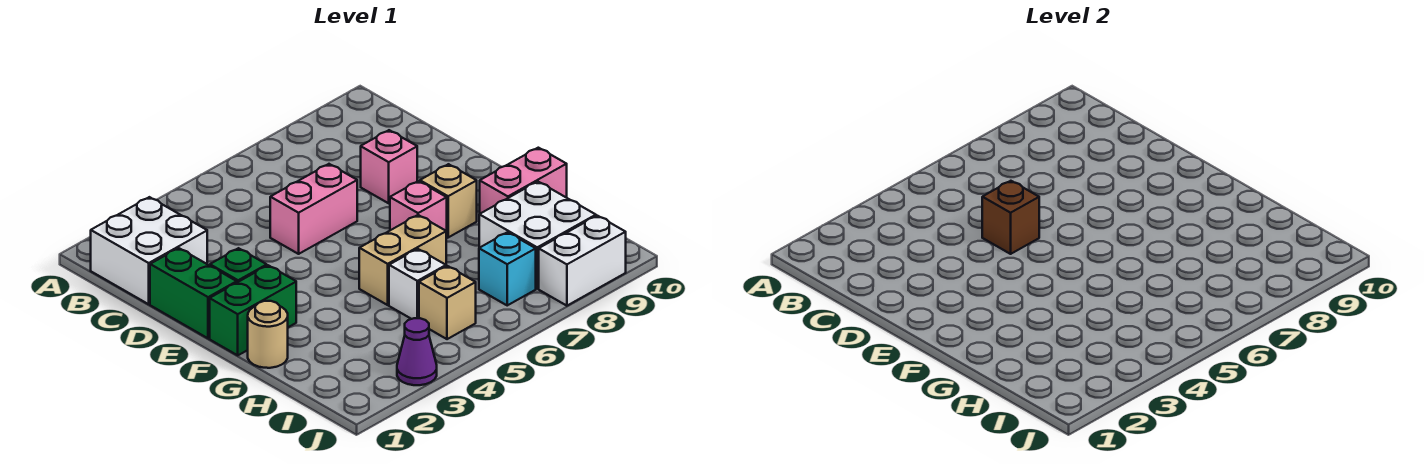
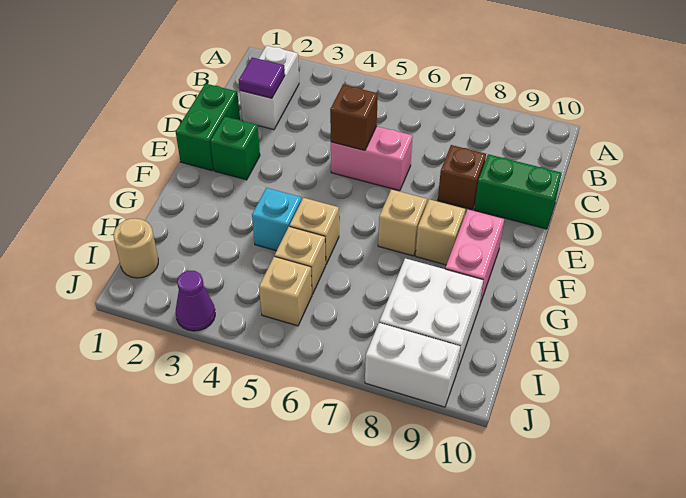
white brick B1:C2 level 1 -> white brick B2:C2 level 1
none -> purple tile C2 level 2
pink brick D8 level 1 -> brown brick D8 level 1
green brick F1:F2 level 1 -> green brick D9:D10 level 1
pink brick F7 level 1 -> tan brick F7 level 1
tan round brick G1 level 1 -> tan round brick I1 level 1
tan brick G5:G6 level 1 -> tan brick G5 level 1
pink brick G9:G10 level 1 -> pink brick F9:G9 level 1
white brick H5 level 1 -> tan brick H5 level 1
cyan brick I7 level 1 -> cyan brick G4 level 1

